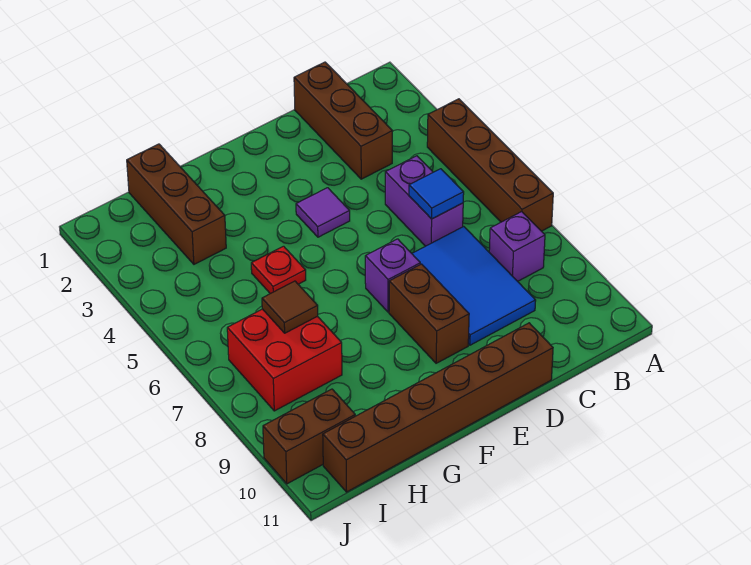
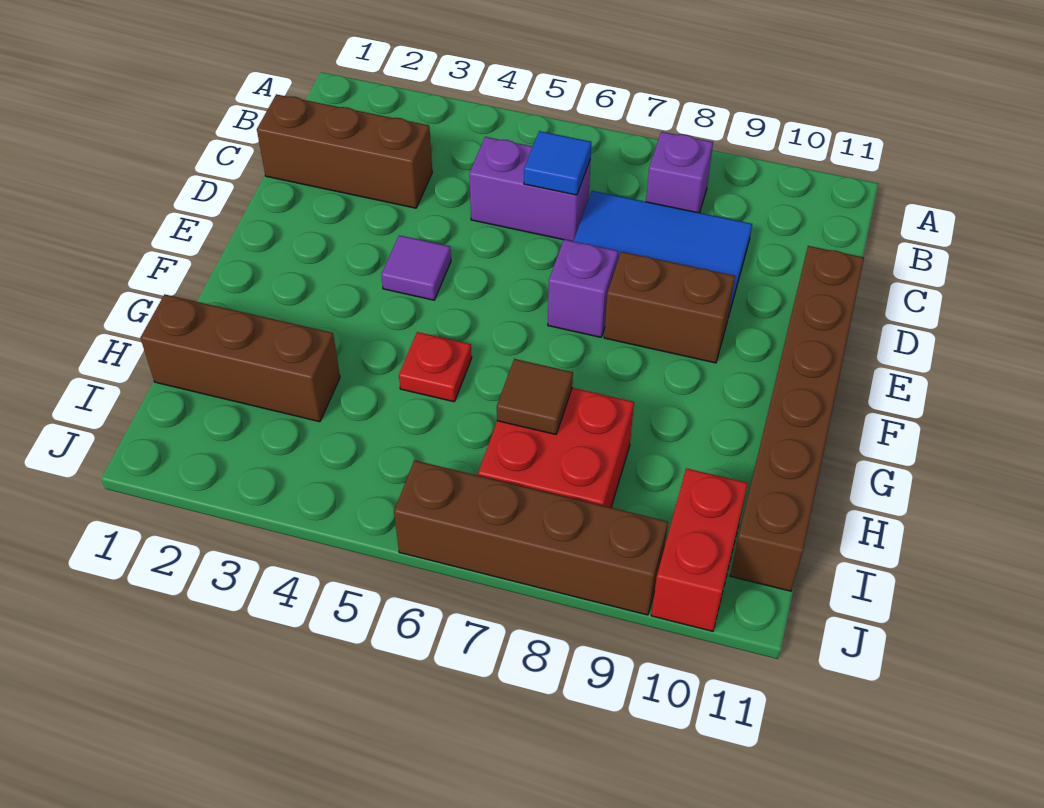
brown brick A4:A7 level 1 -> brown brick J6:J9 level 1
brown brick I10:J10 level 1 -> red brick I10:J10 level 1

